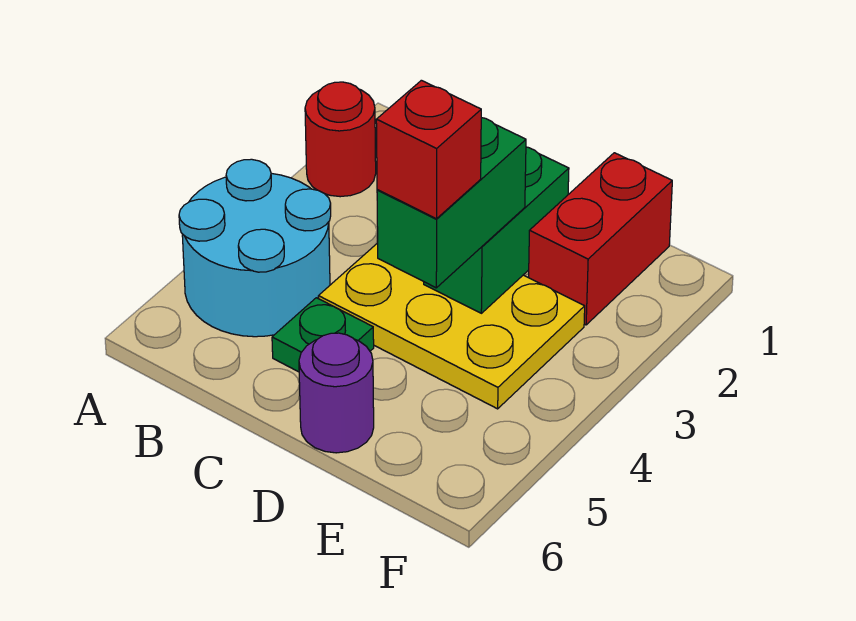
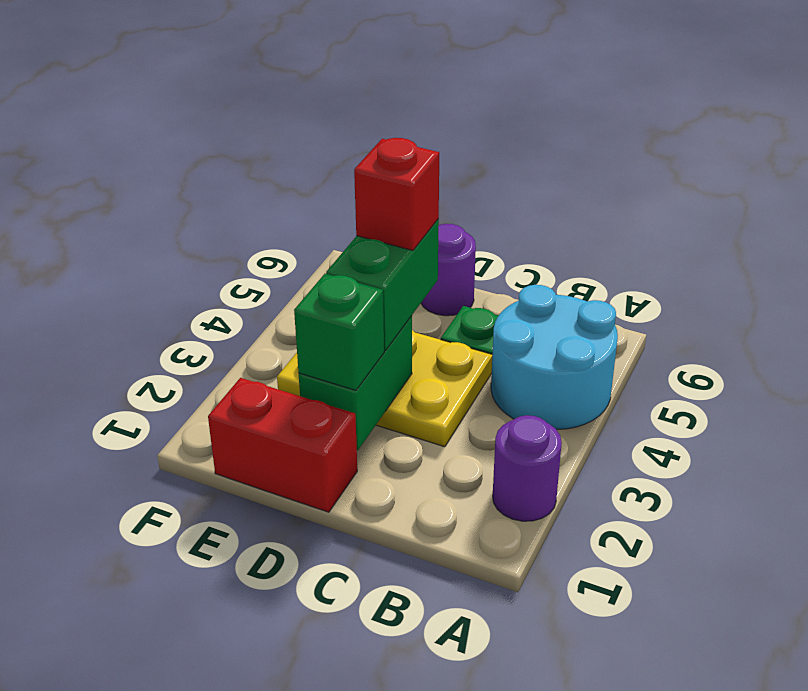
red round brick A2 level 1 -> purple round brick A2 level 1
none -> green brick D2 level 3
red brick E1:E2 level 1 -> red brick D1:E1 level 1

